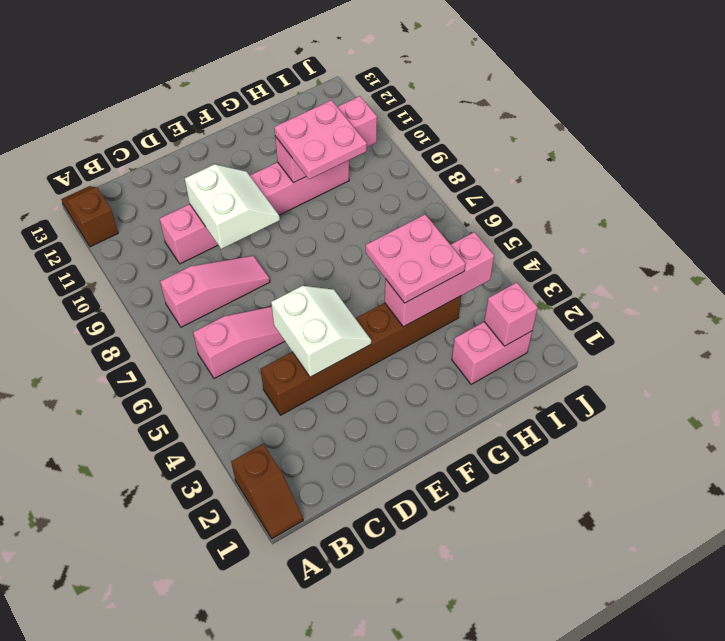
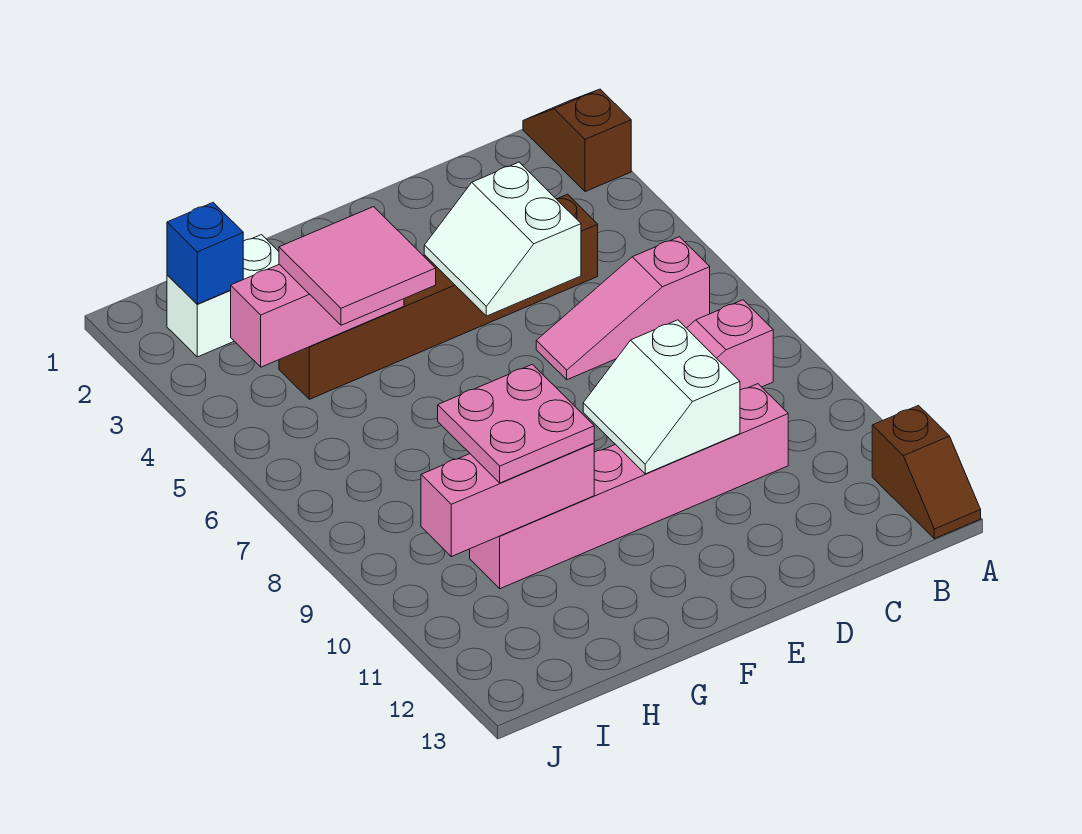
pink plate G4:H5 level 3 -> pink tile G4:H5 level 3
pink brick H2:I2 level 1 -> white brick H2:I2 level 1
pink brick I2 level 2 -> blue brick I2 level 2

